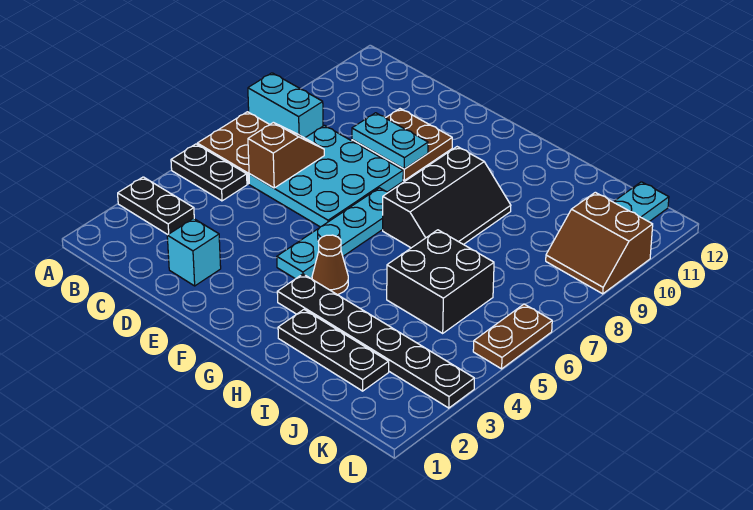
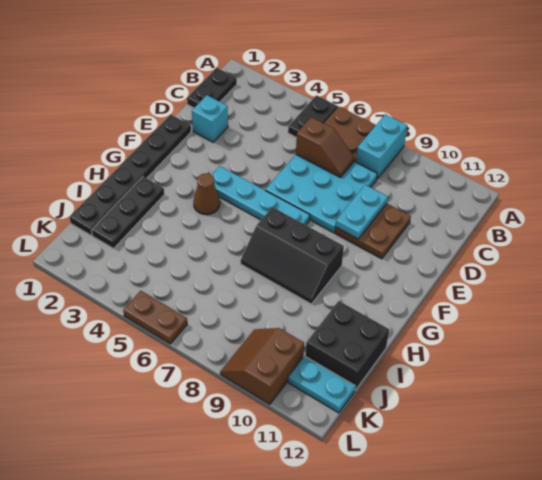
black plate A3:B3 level 1 -> black plate B1:C1 level 1
black plate G3:L3 level 1 -> black plate E1:J1 level 1
black brick I5:J6 level 1 -> black brick I11:J12 level 1

